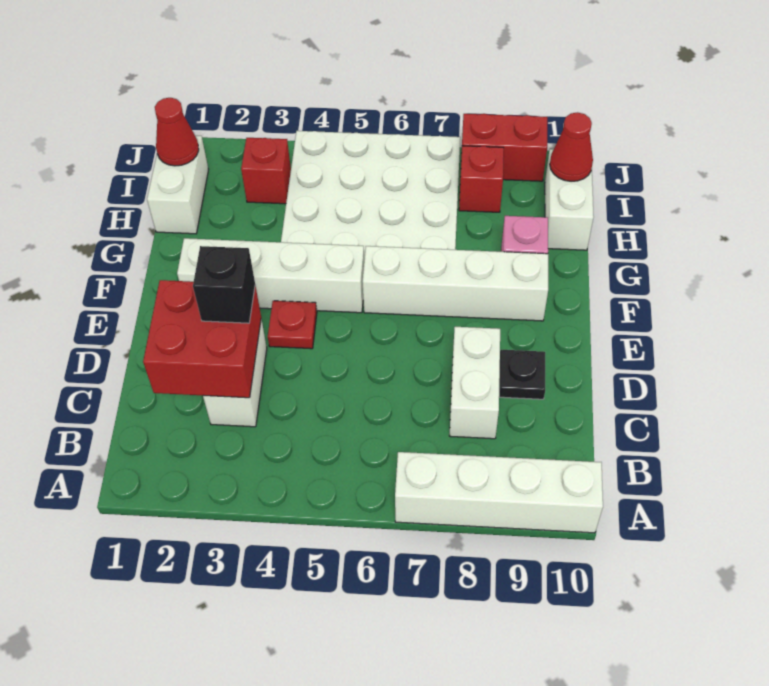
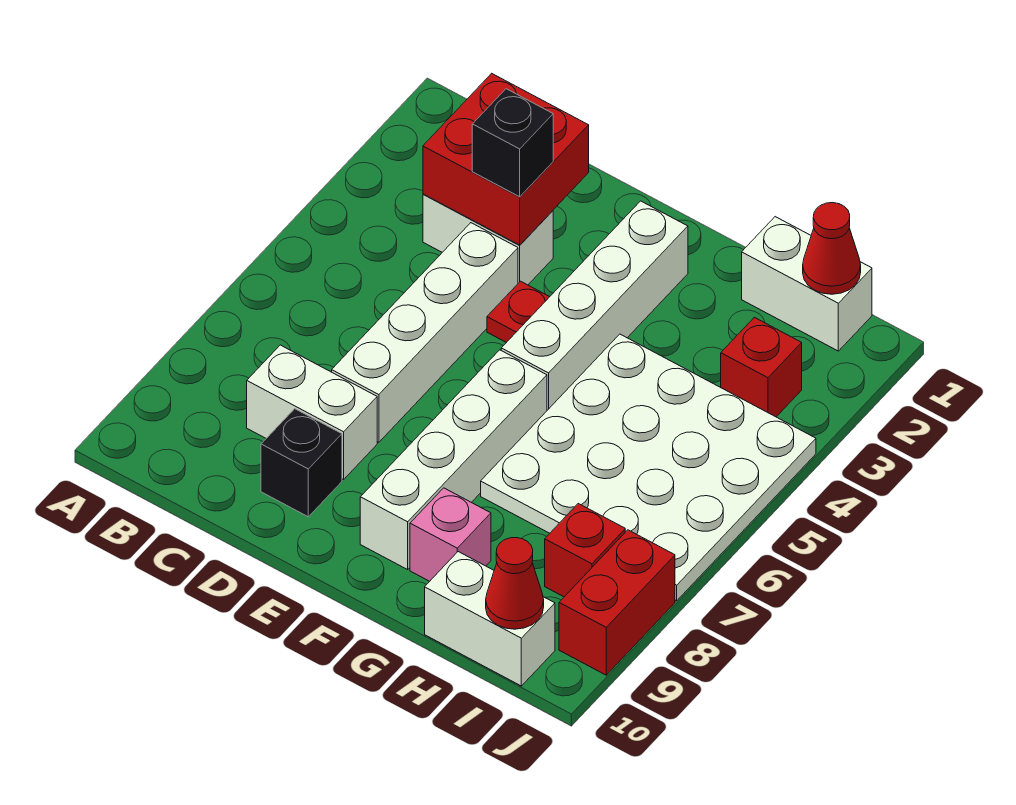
white brick A7:A10 level 1 -> white brick D4:D7 level 1
black plate D9 level 1 -> black brick D9 level 1

